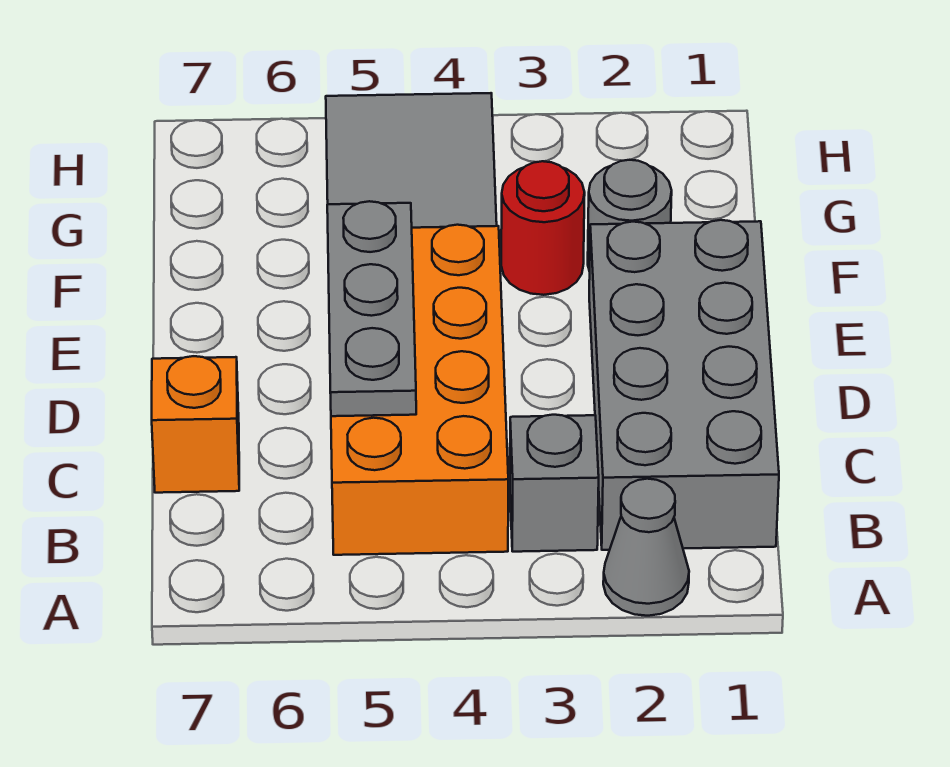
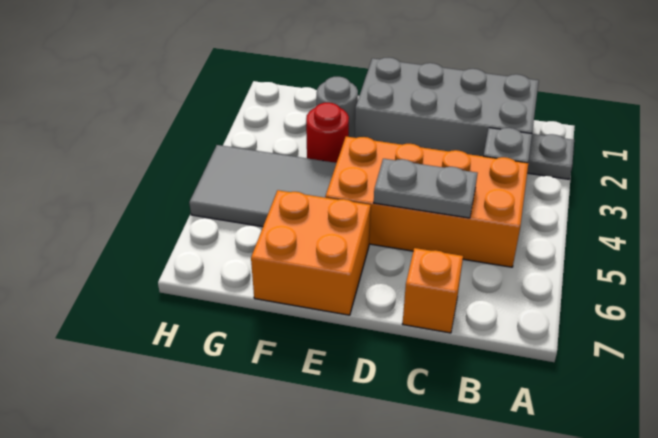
grey cone A2 level 1 -> grey plate A2 level 1
grey plate C5:E5 level 2 -> grey plate C5:D5 level 2
none -> orange brick E6:F7 level 1

